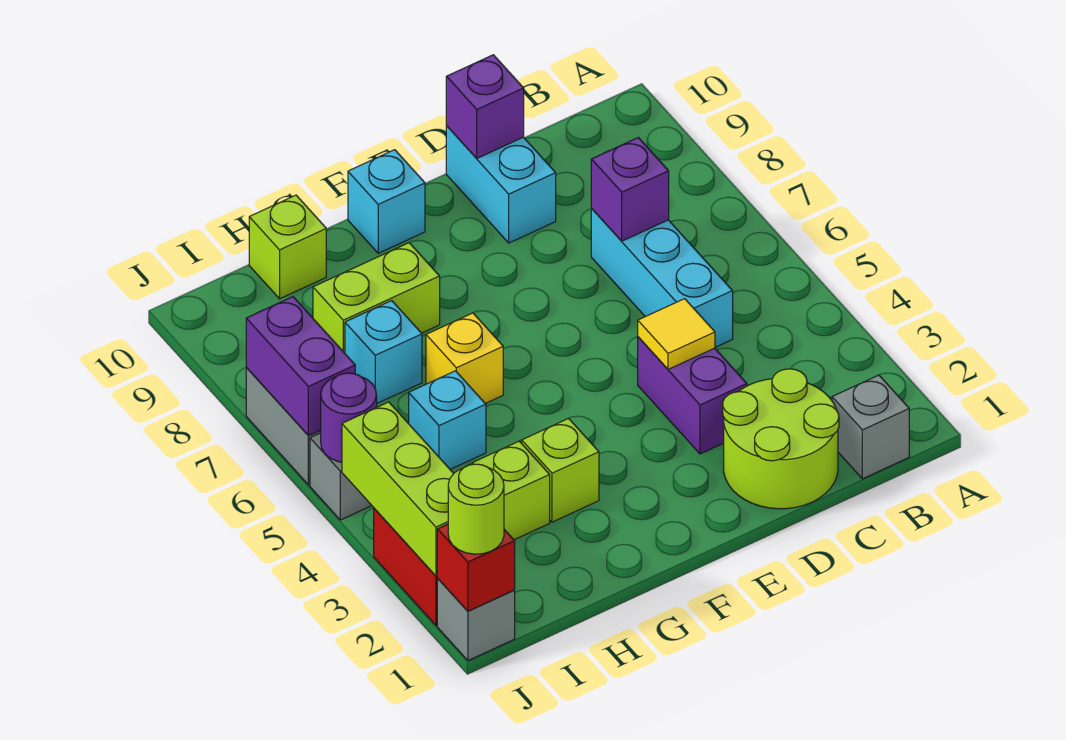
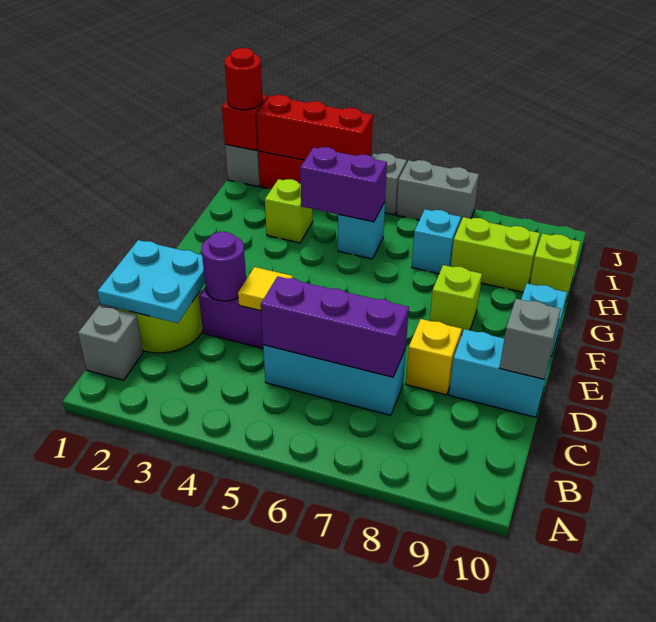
none -> cyan plate C1:D2 level 2
purple brick C7 level 2 -> purple brick C5:C7 level 2
purple brick D10 level 2 -> grey brick D10 level 2
lime brick G3 level 1 -> lime brick F8 level 1
yellow brick G6 level 1 -> yellow brick D8 level 1
lime brick G8:H8 level 1 -> lime brick H8:H9 level 1
lime round brick J1 level 3 -> red round brick J1 level 3
lime brick J2:J4 level 2 -> red brick J2:J4 level 2
purple round brick J5 level 2 -> purple round brick D3 level 2
purple brick J6:J7 level 2 -> purple brick H4:H5 level 2

